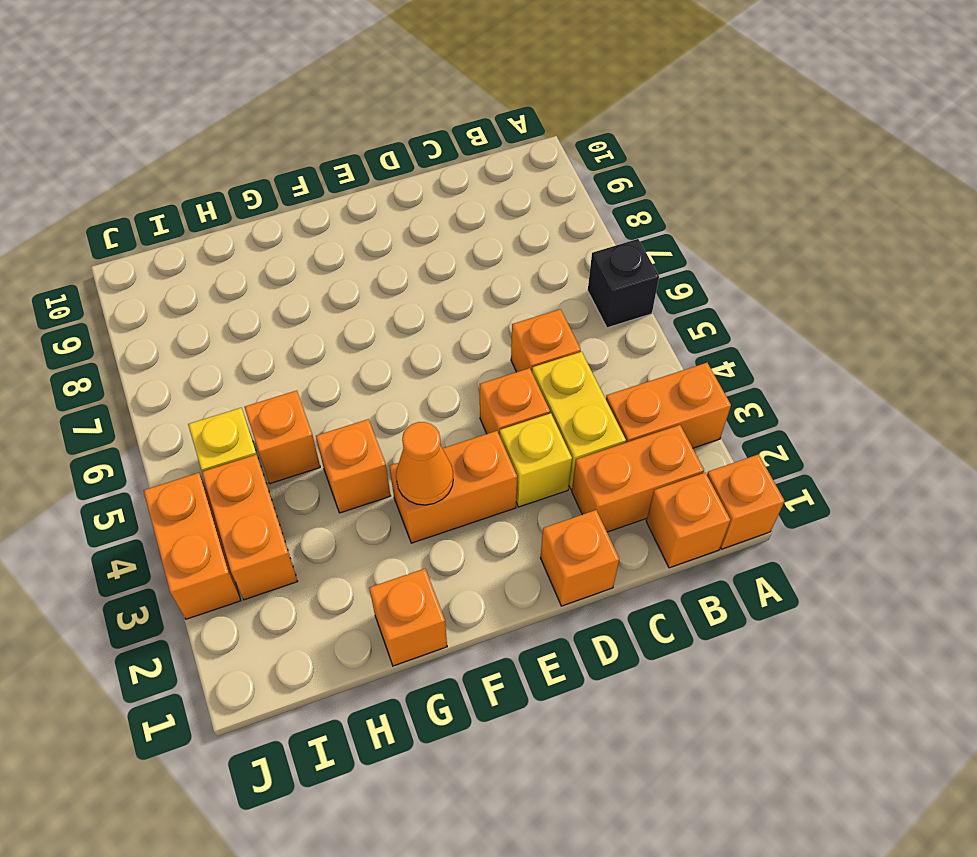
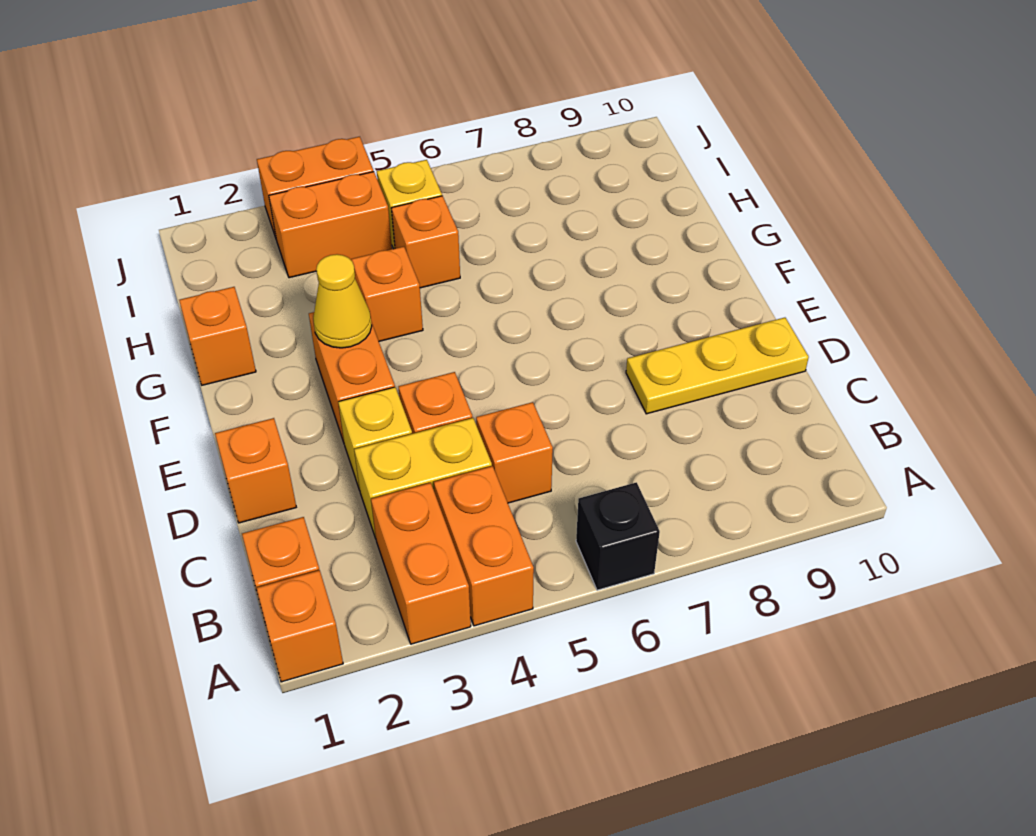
orange brick B2:C2 level 1 -> orange brick A4:B4 level 1
none -> yellow plate D8:D10 level 1
orange cone F3 level 2 -> yellow cone F3 level 2

